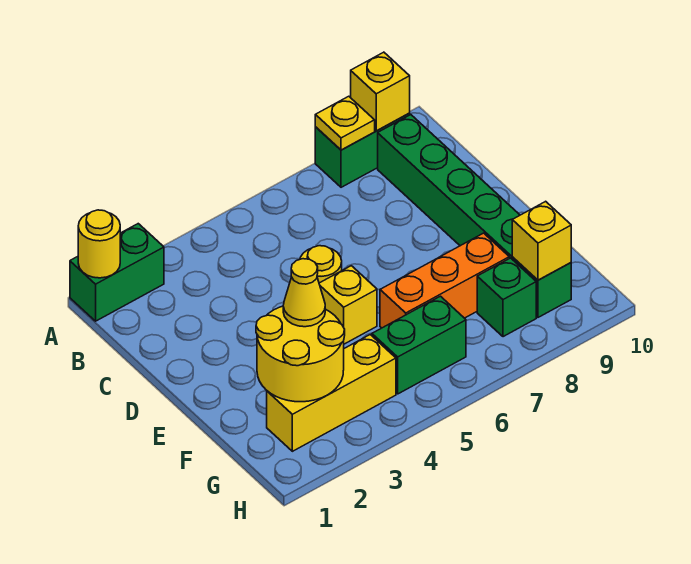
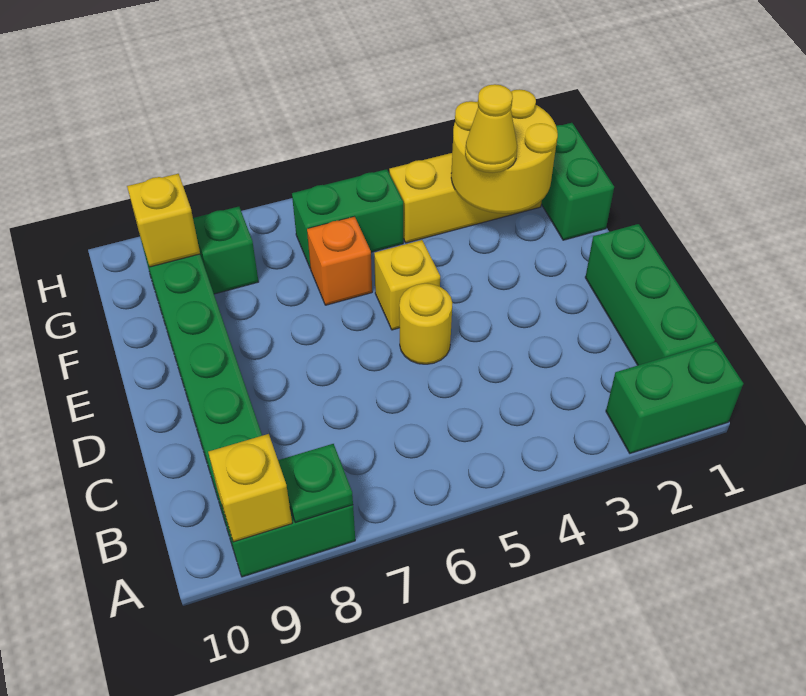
yellow round brick A1 level 2 -> none
yellow plate A8 level 2 -> green plate A8 level 2
none -> green brick B1:D1 level 1
none -> green brick F1:G1 level 1
orange brick F6:F8 level 1 -> orange brick F6 level 1

